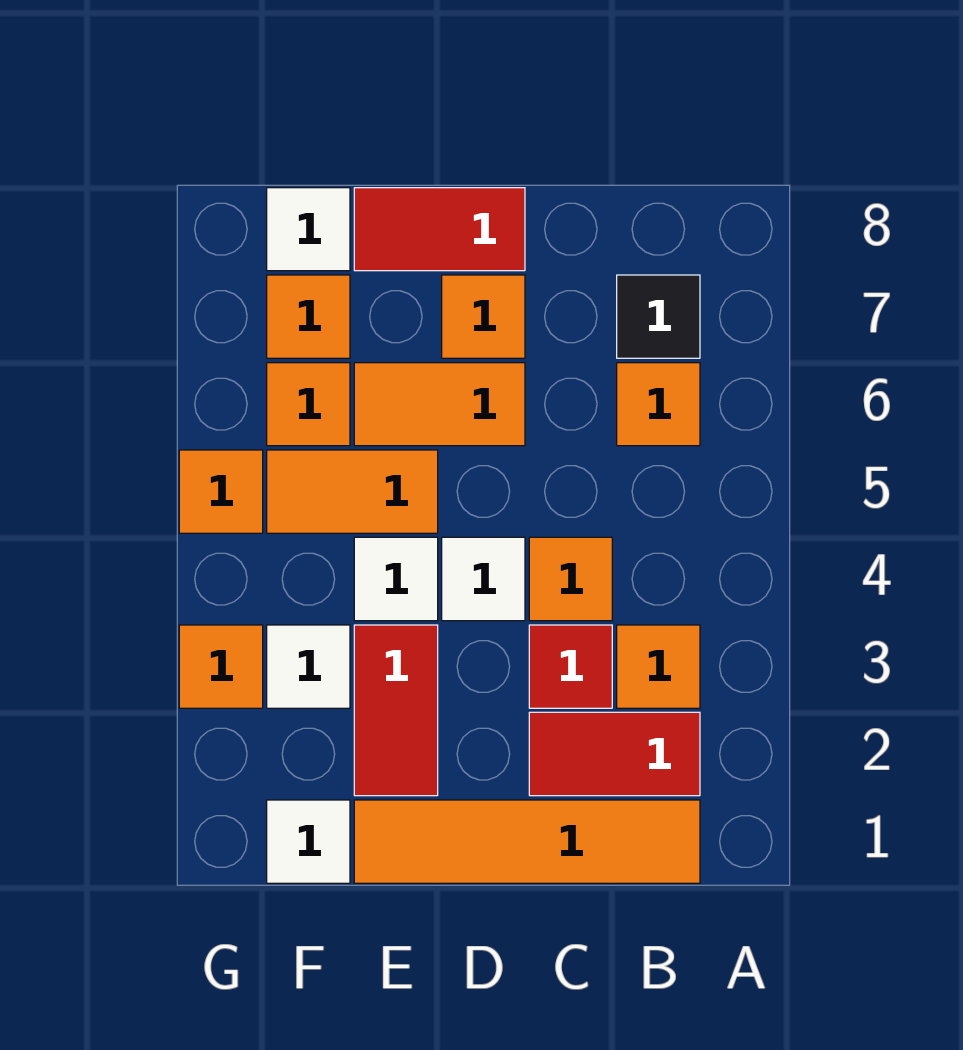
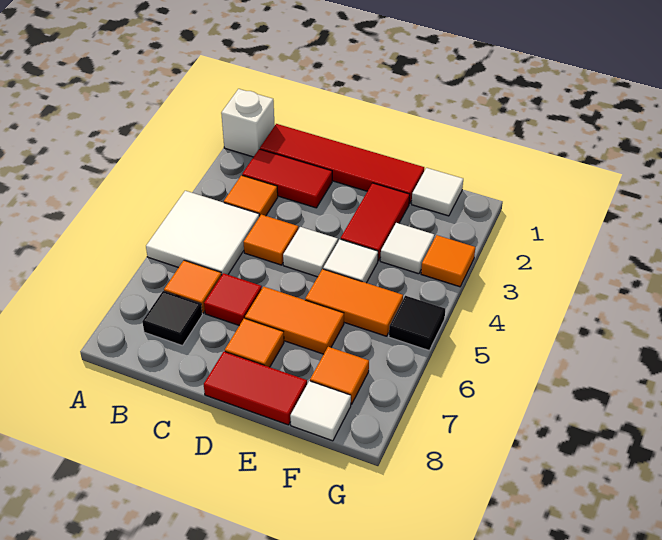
none -> white brick A1 level 1
none -> white tile A4:B5 level 1
orange tile B1:E1 level 1 -> red tile B1:E1 level 1
red tile C3 level 1 -> red tile C6 level 1
orange tile F6 level 1 -> none
orange tile G5 level 1 -> black tile G5 level 1

